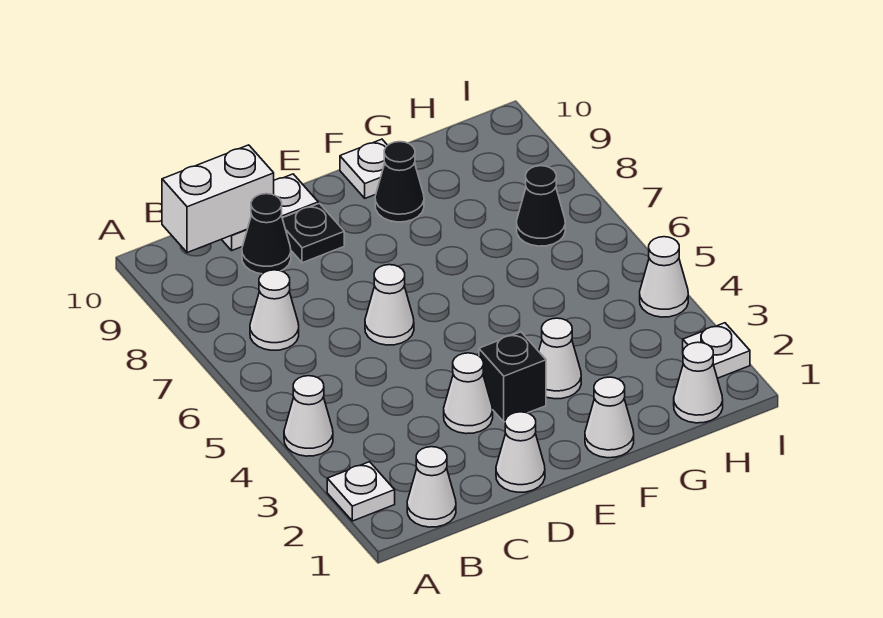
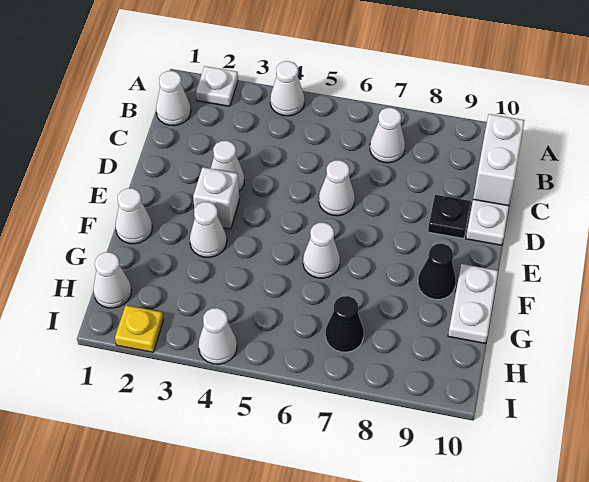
black cone C9 level 1 -> none
white cone D1 level 1 -> white cone F6 level 1
black brick E3 level 1 -> white brick E3 level 1
white plate F10 level 1 -> white plate F10:G10 level 1
white plate I2 level 1 -> yellow plate I2 level 1

